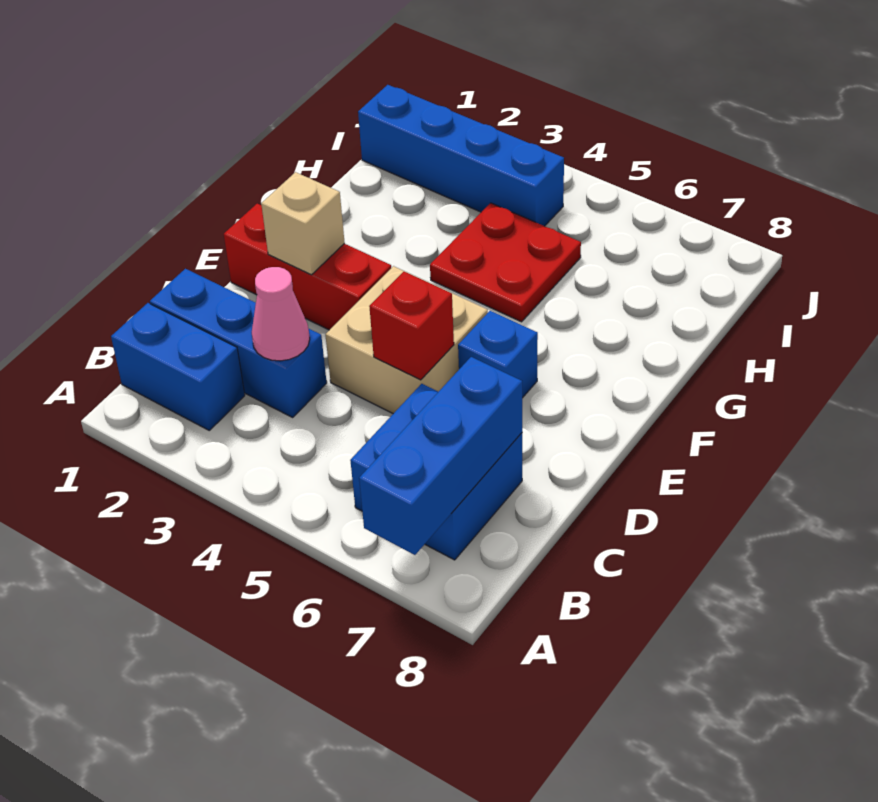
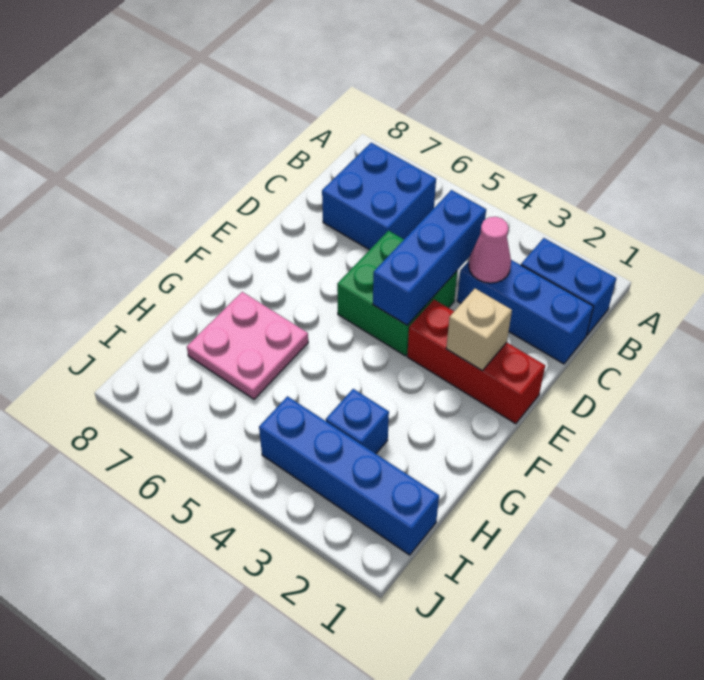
blue brick A7:C7 level 2 -> blue brick C4:E4 level 2
tan brick D4:E5 level 1 -> green brick D4:E5 level 1
red brick D5 level 2 -> none
blue brick E6 level 1 -> blue brick H3 level 1
red plate G4:H5 level 1 -> none
none -> pink plate G6:H7 level 1

